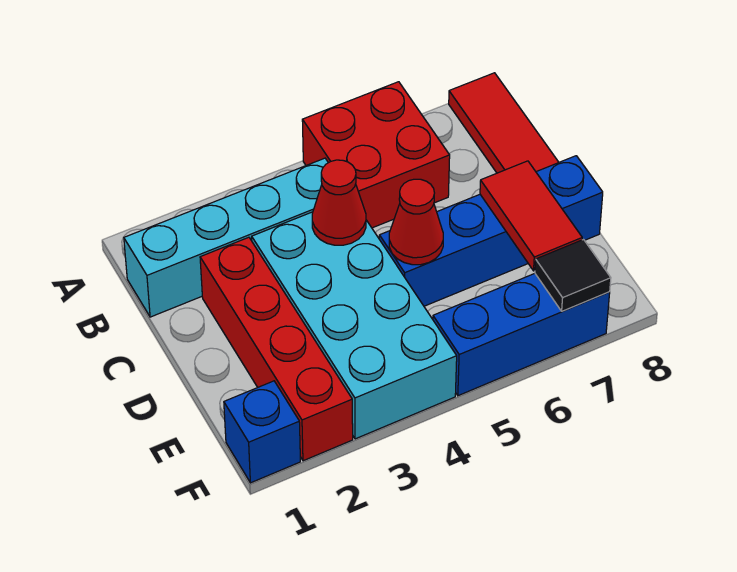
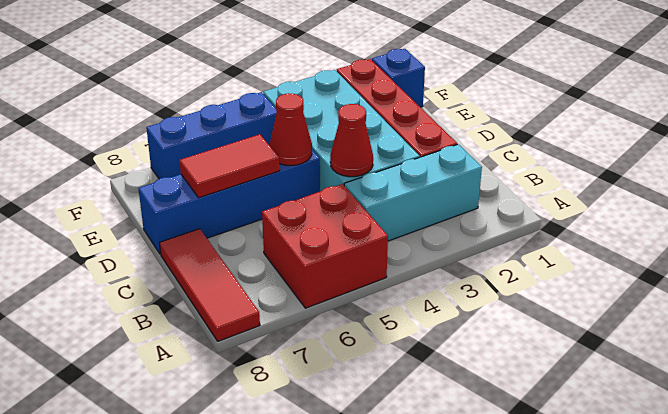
cyan brick B1:B4 level 1 -> cyan brick B2:B4 level 1
red tile D7:E7 level 2 -> red tile D6:D7 level 2
black tile F7 level 2 -> none

